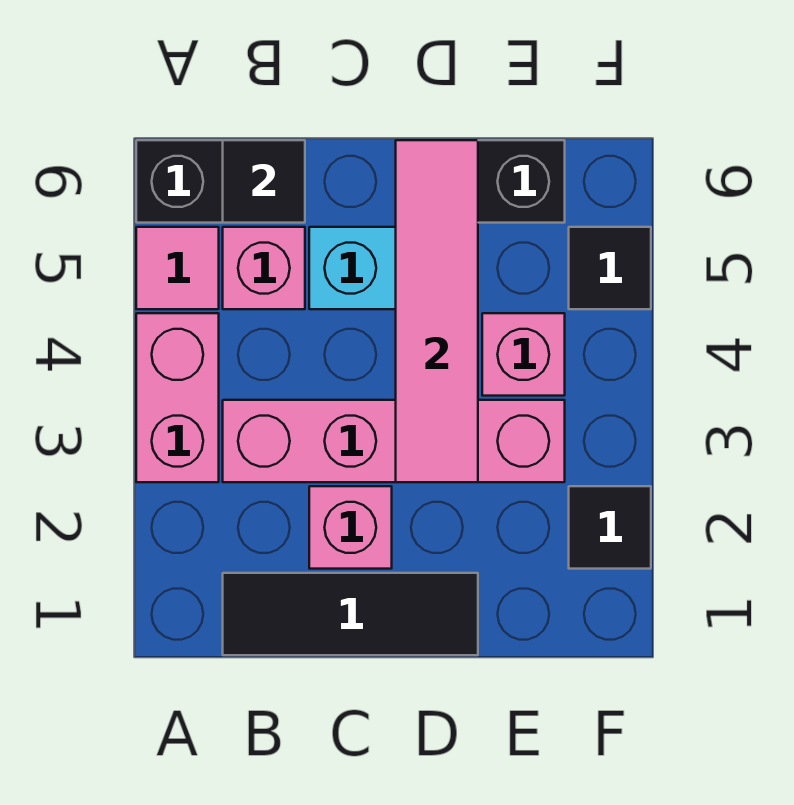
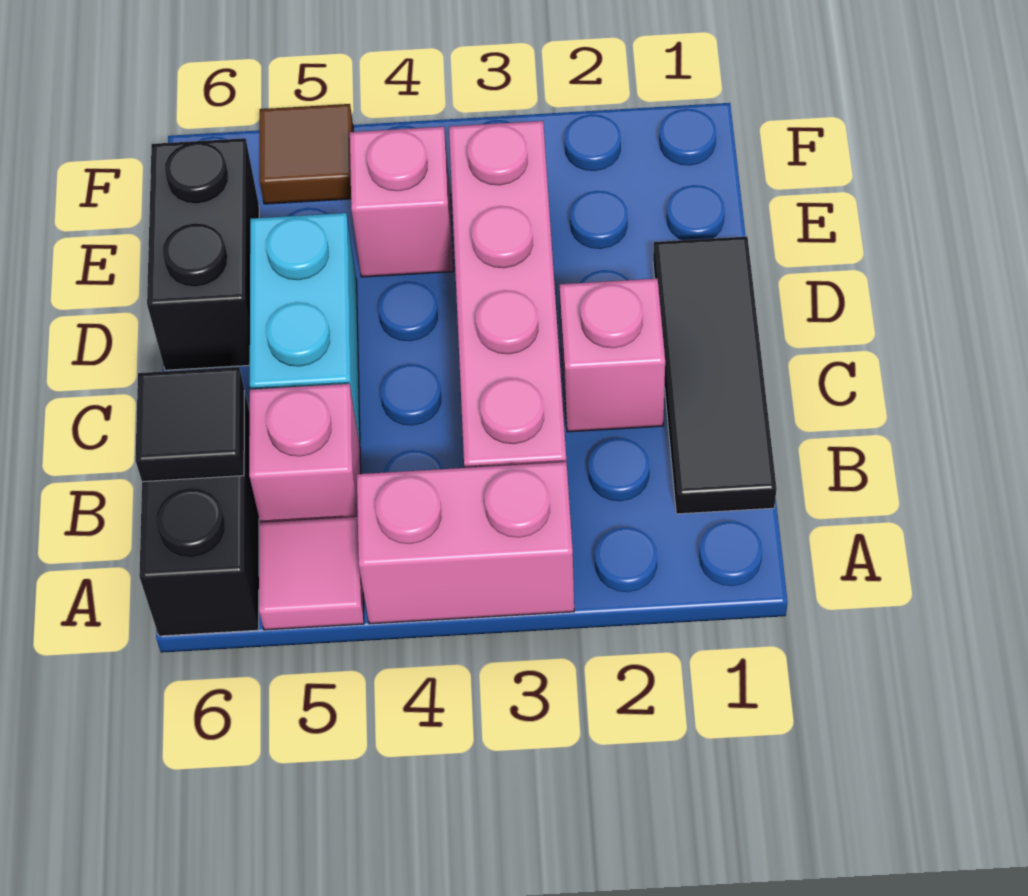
pink tile D3:D6 level 2 -> none
black tile F2 level 1 -> none
black tile F5 level 1 -> brown tile F5 level 1

